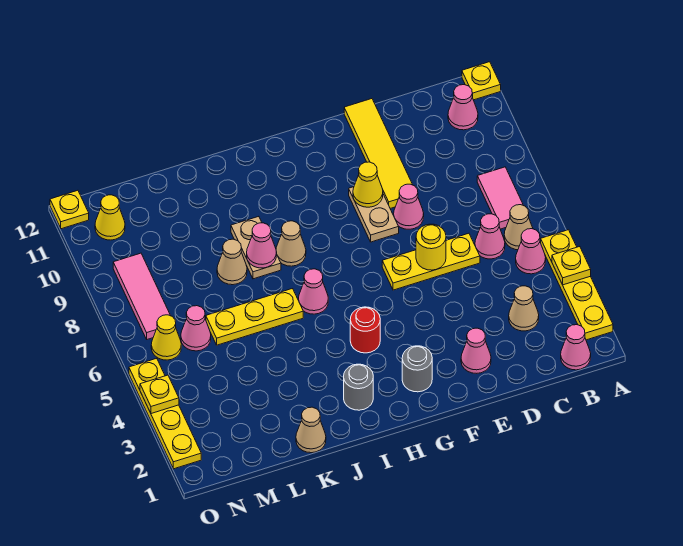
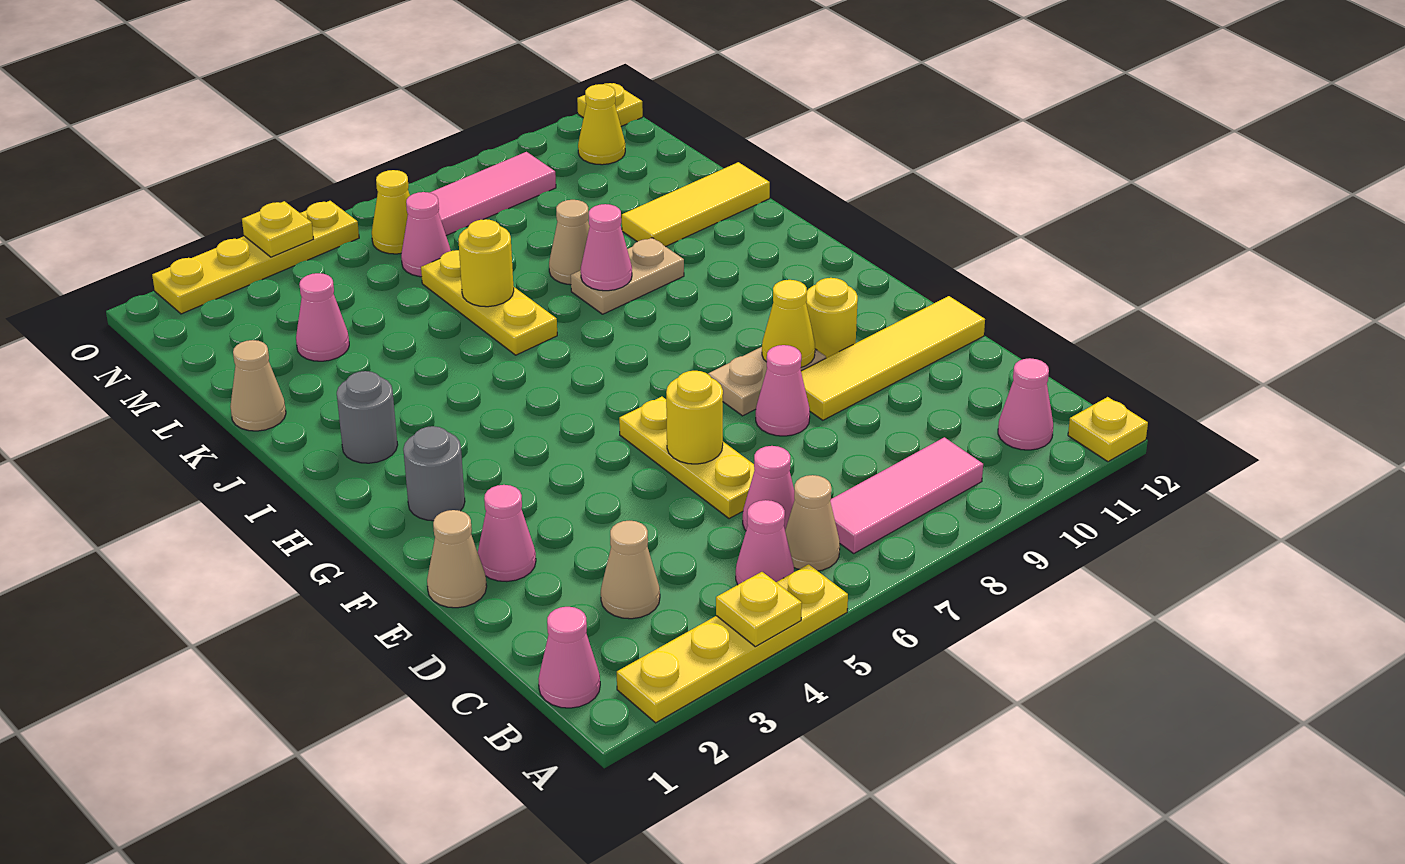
pink tile B7:B8 level 1 -> pink tile B7:B9 level 1
none -> yellow round brick F10 level 1
red round brick H4 level 1 -> none
pink cone I6 level 1 -> pink cone L3 level 1
tan cone I8 level 1 -> tan cone E1 level 1
none -> yellow round brick K6 level 2
none -> yellow tile K10:K12 level 1

